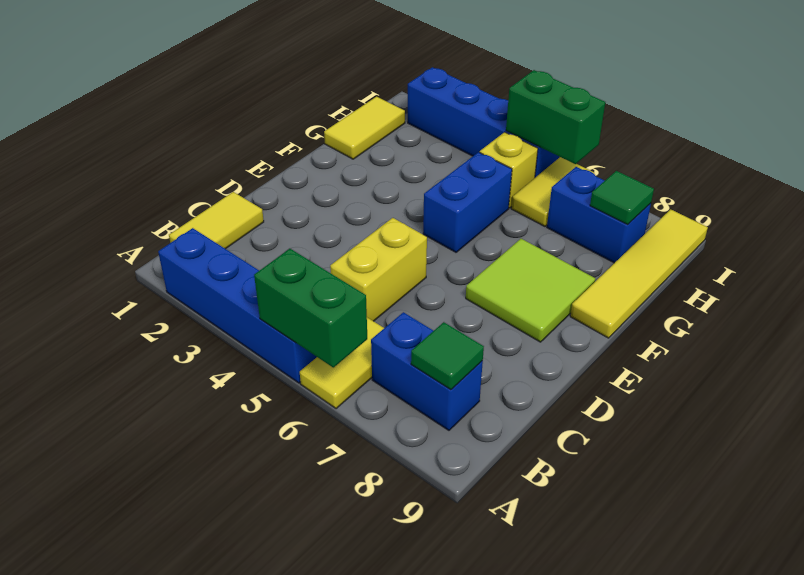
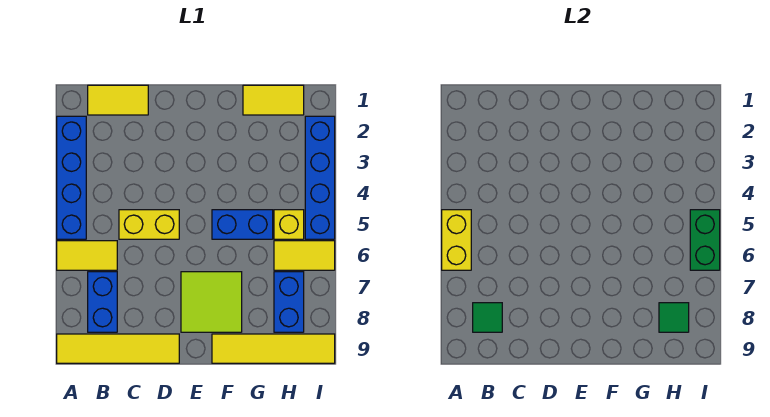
green brick A5:A6 level 2 -> yellow brick A5:A6 level 2
none -> yellow tile A9:D9 level 1

